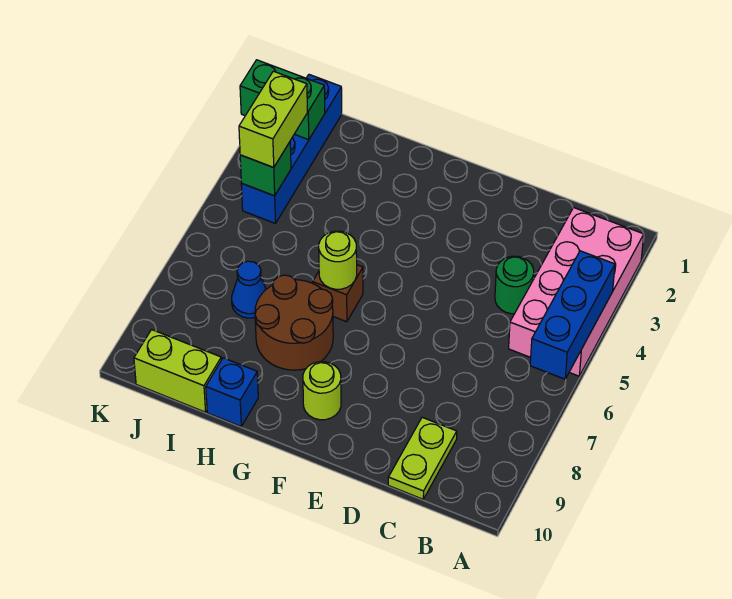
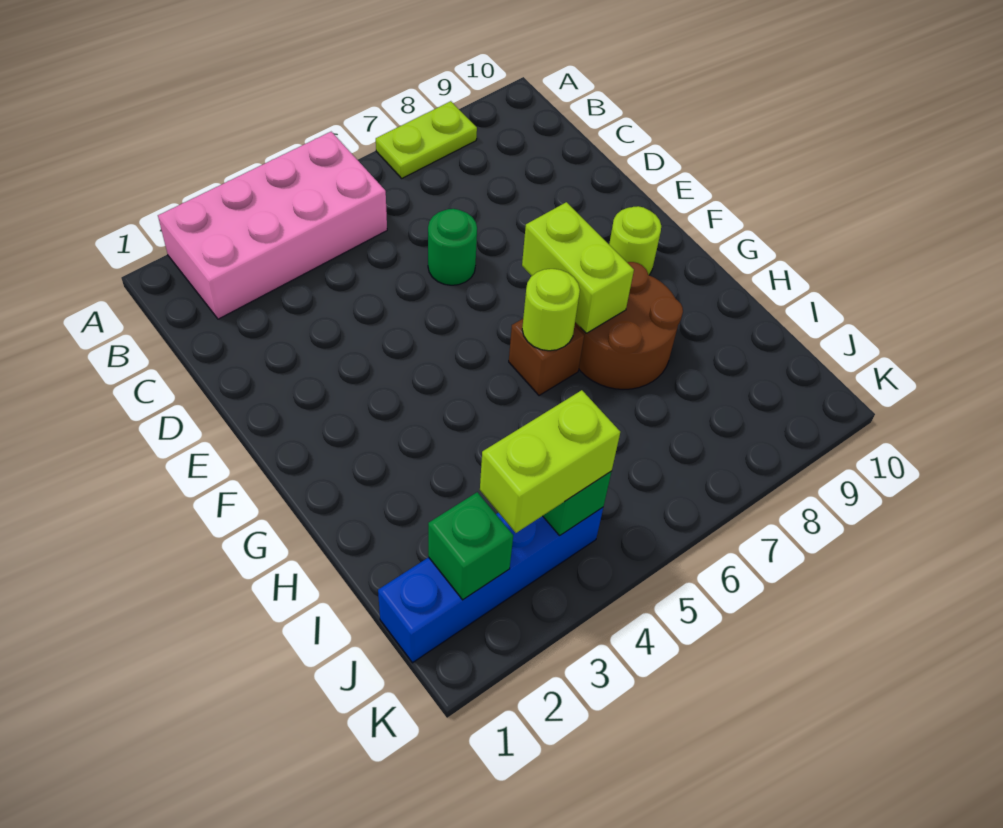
blue brick A4:A6 level 2 -> none
green round brick C4 level 1 -> green round brick D6 level 1
lime plate C9:C10 level 1 -> lime plate A7:A8 level 1
blue brick H10 level 1 -> none
blue cone I7 level 1 -> none
lime brick I10:J10 level 1 -> lime brick F7:G7 level 2
green brick J2:K2 level 2 -> green brick J2 level 2

